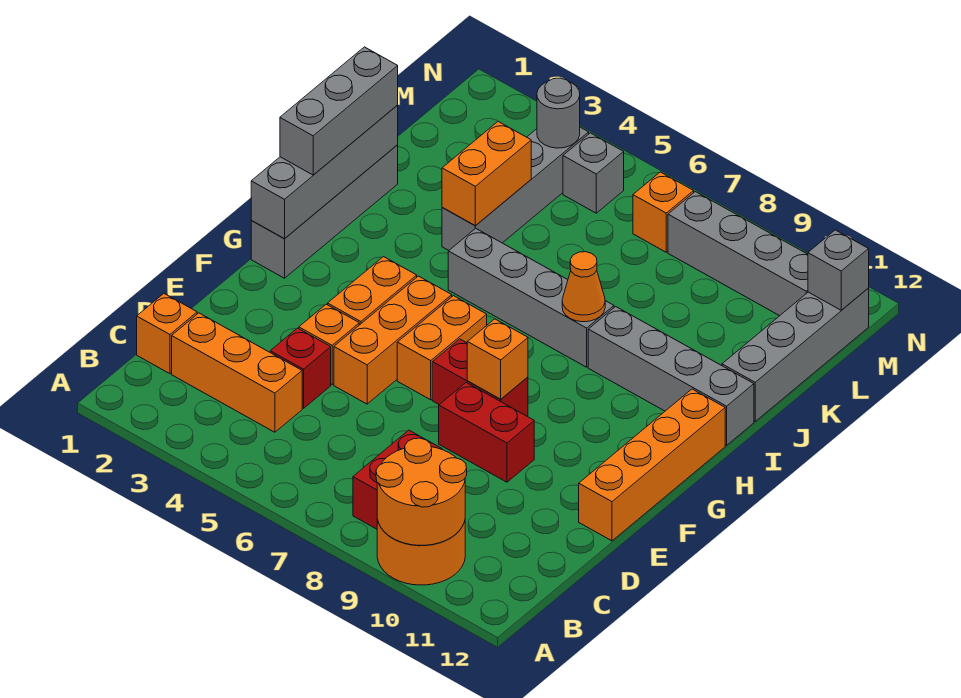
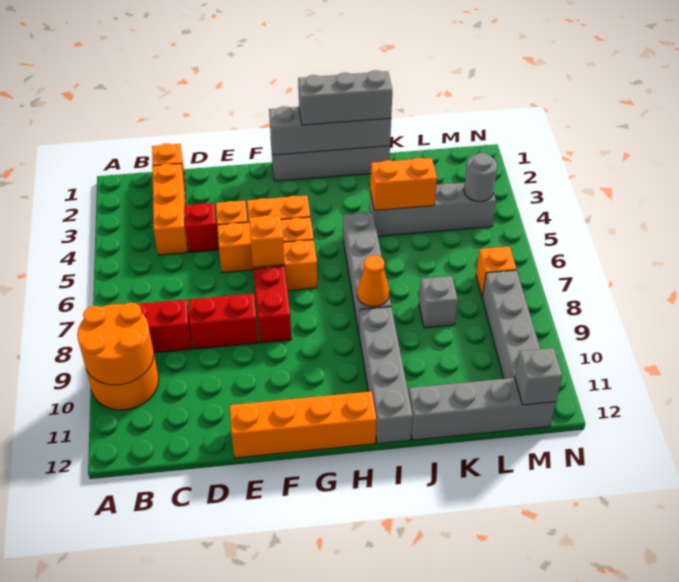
red brick E8:E9 level 1 -> red brick D8:E8 level 1
orange brick F8 level 2 -> orange brick F6 level 2
grey brick M5 level 1 -> grey brick K8 level 1

